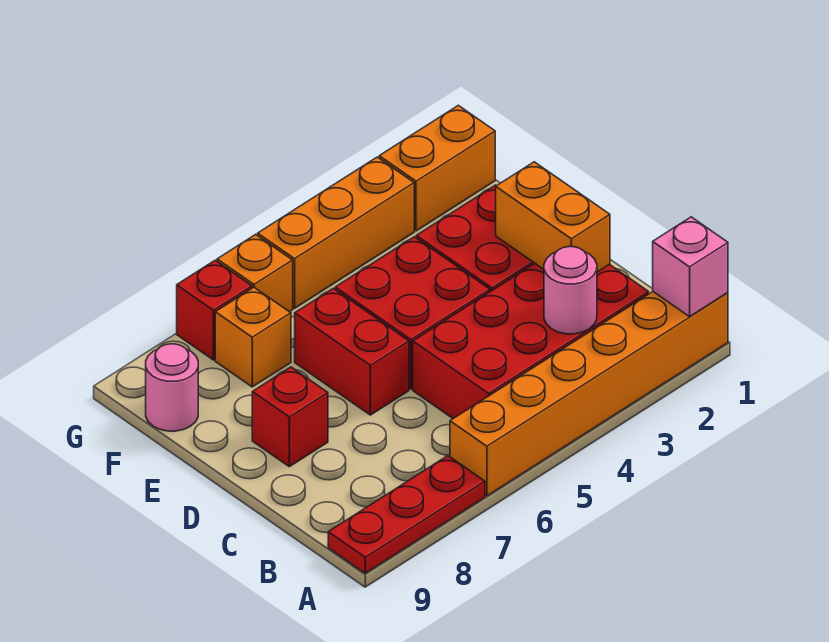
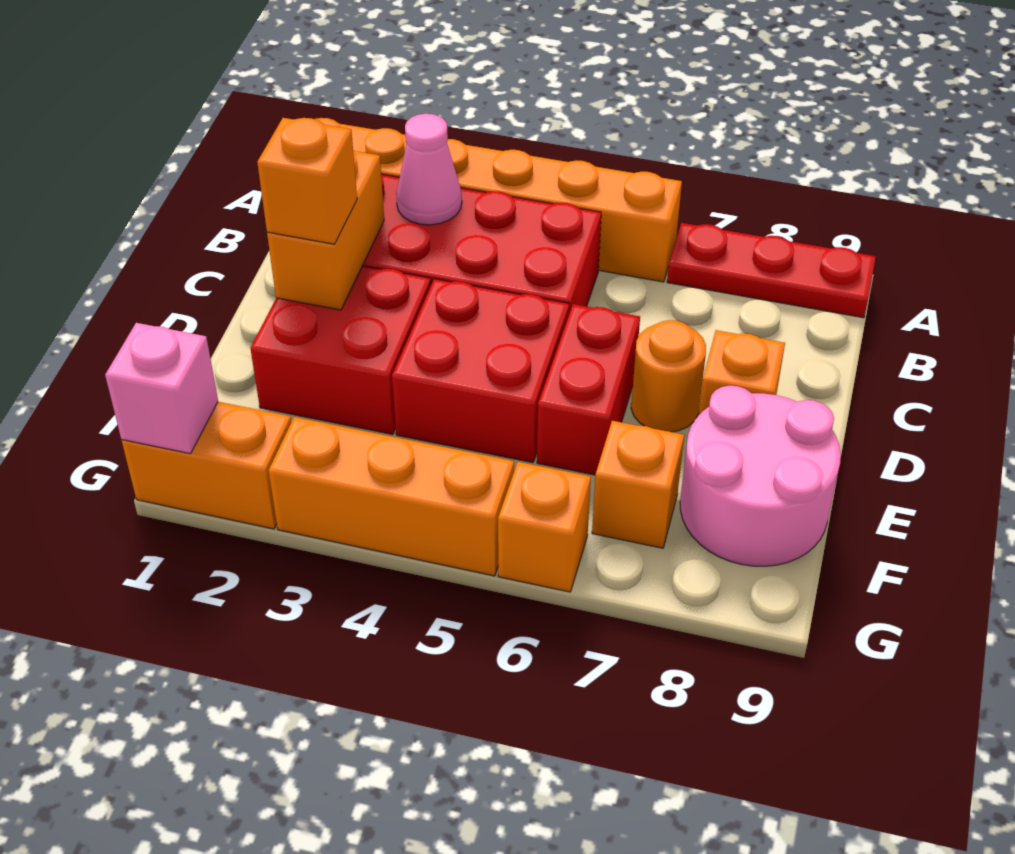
pink brick A1 level 2 -> pink brick G1 level 2
pink round brick B3 level 2 -> pink cone B3 level 2
none -> orange brick D2 level 3
none -> orange round brick D7 level 1
red brick D8 level 1 -> orange brick D8 level 1
pink round brick F9 level 1 -> pink round brick E8:F9 level 1
red brick G7 level 1 -> none

